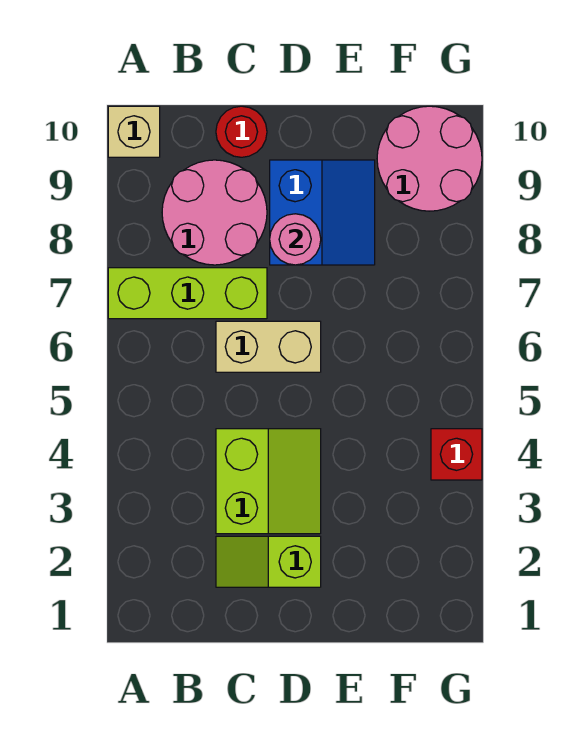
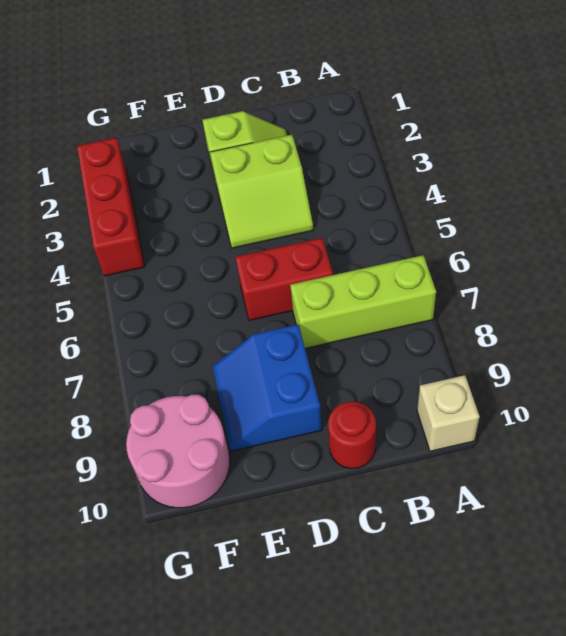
pink round brick B8:C9 level 1 -> none
lime slope C3:D4 level 1 top C -> lime slope C3:D4 level 1 top 3
tan brick C6:D6 level 1 -> red brick C6:D6 level 1
pink round brick D8 level 2 -> none
red brick G4 level 1 -> red brick G2:G4 level 1

